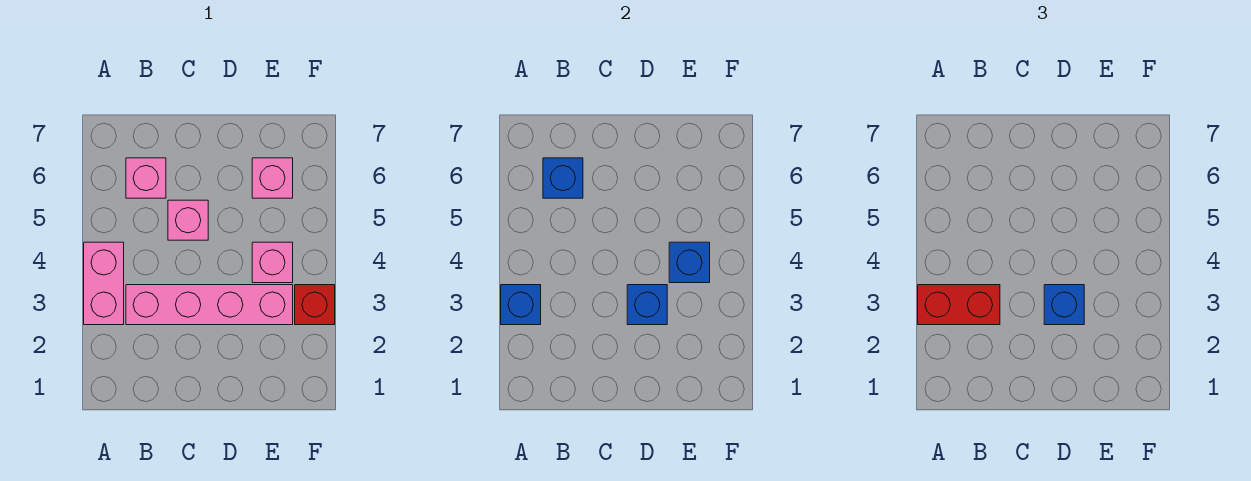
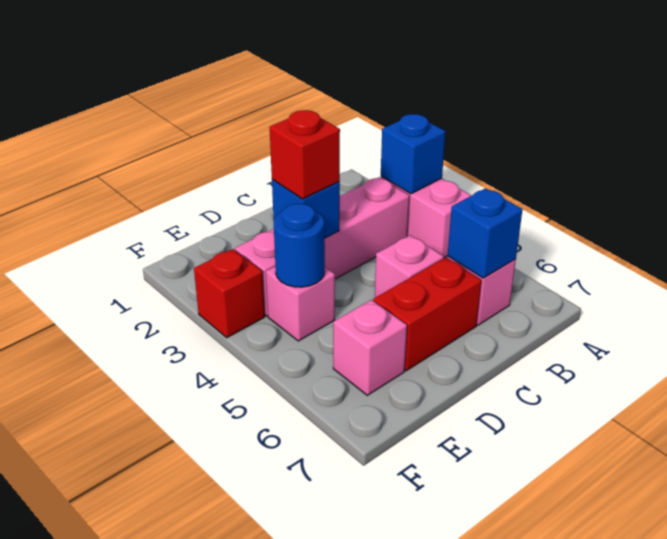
red brick A3:B3 level 3 -> red brick C6:D6 level 1
blue brick D3 level 3 -> red brick D3 level 3
blue brick E4 level 2 -> blue round brick E4 level 2

